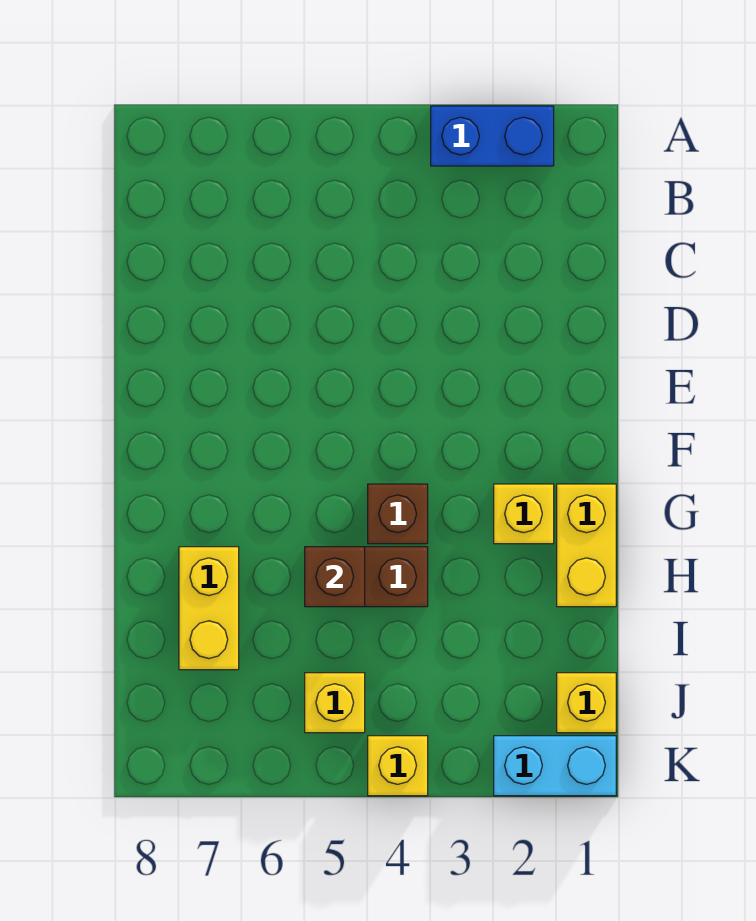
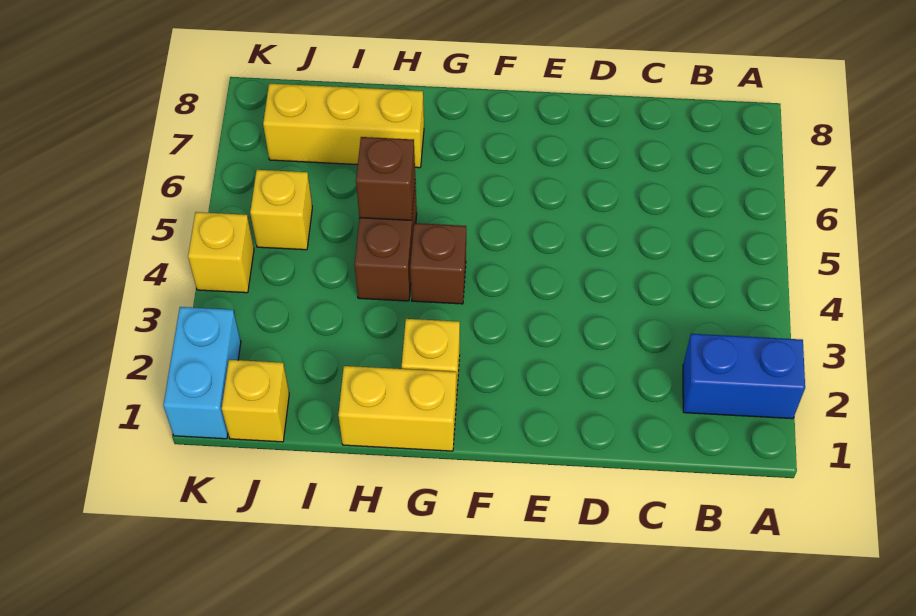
blue brick A2:A3 level 1 -> blue brick A2:B2 level 1
yellow brick H7:I7 level 1 -> yellow brick H7:J7 level 1

